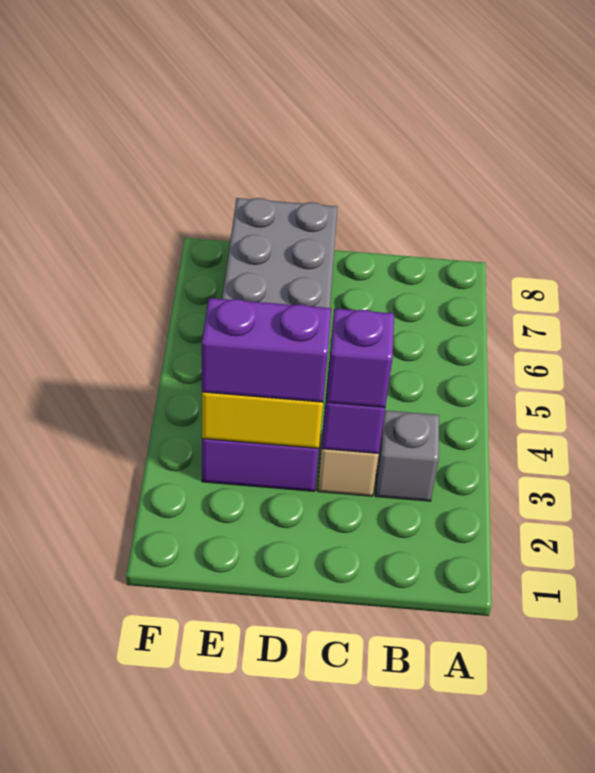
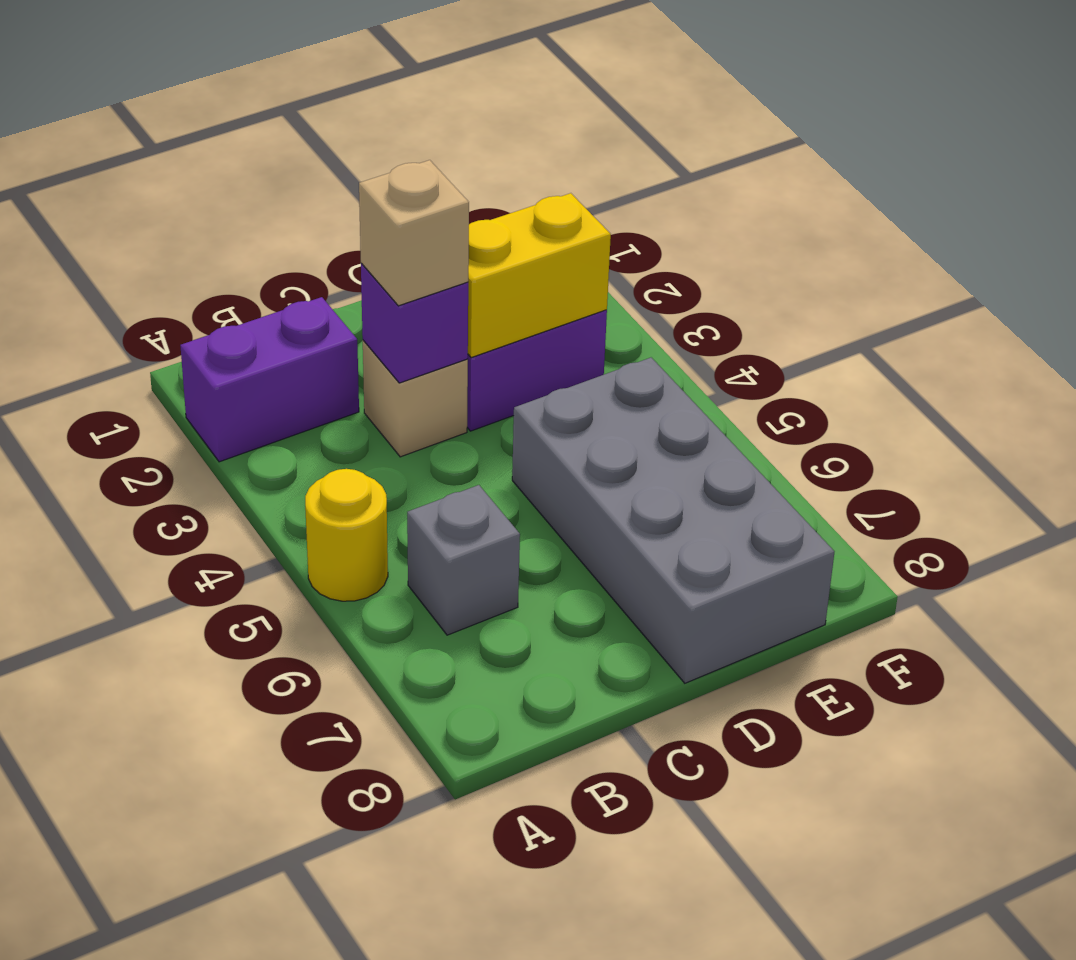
none -> yellow round brick A5 level 1
grey brick B3 level 1 -> grey brick B6 level 1
purple brick C3 level 3 -> tan brick C3 level 3
purple brick D3:E3 level 3 -> purple brick A2:B2 level 1

